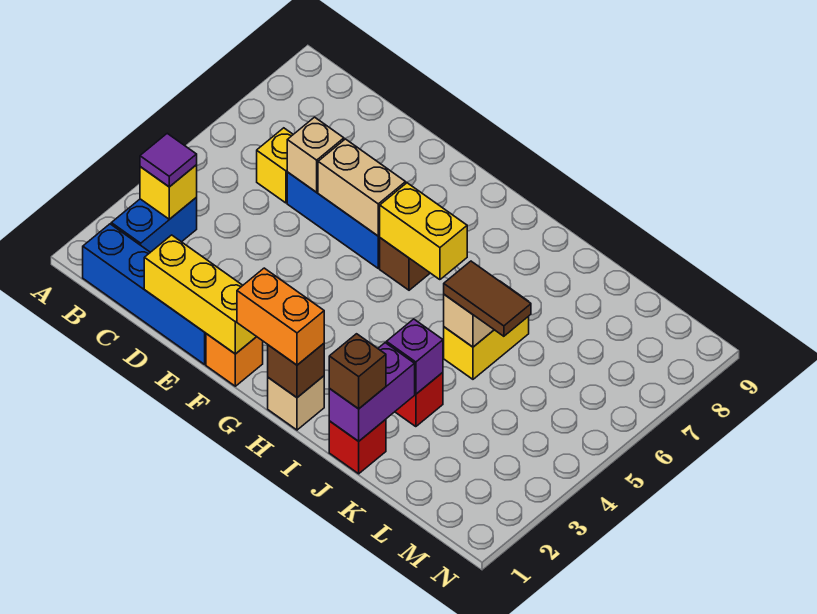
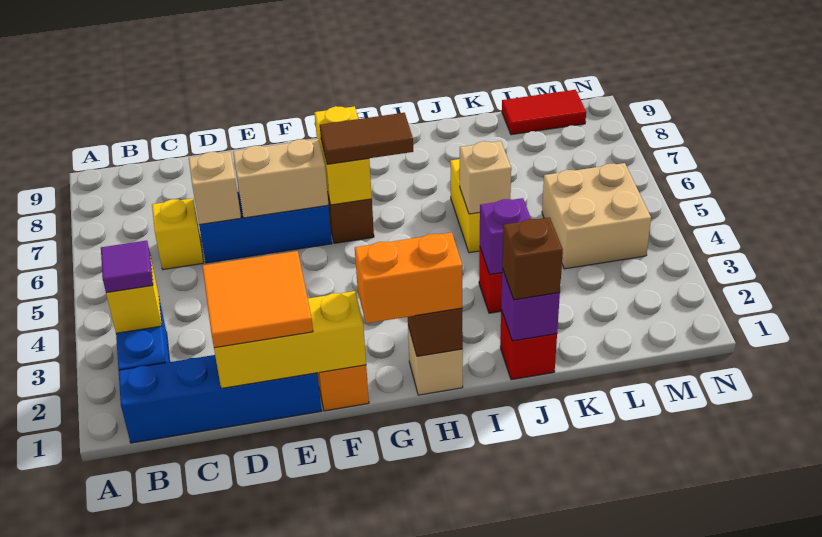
none -> orange tile D1:E2 level 3
yellow brick G6:H6 level 2 -> yellow brick G6:G7 level 2
purple brick J1:J2 level 2 -> purple brick J1 level 2
brown tile J5:K5 level 3 -> brown tile G6:H6 level 3
none -> tan brick L4:M5 level 1
none -> red tile L9:M9 level 1

